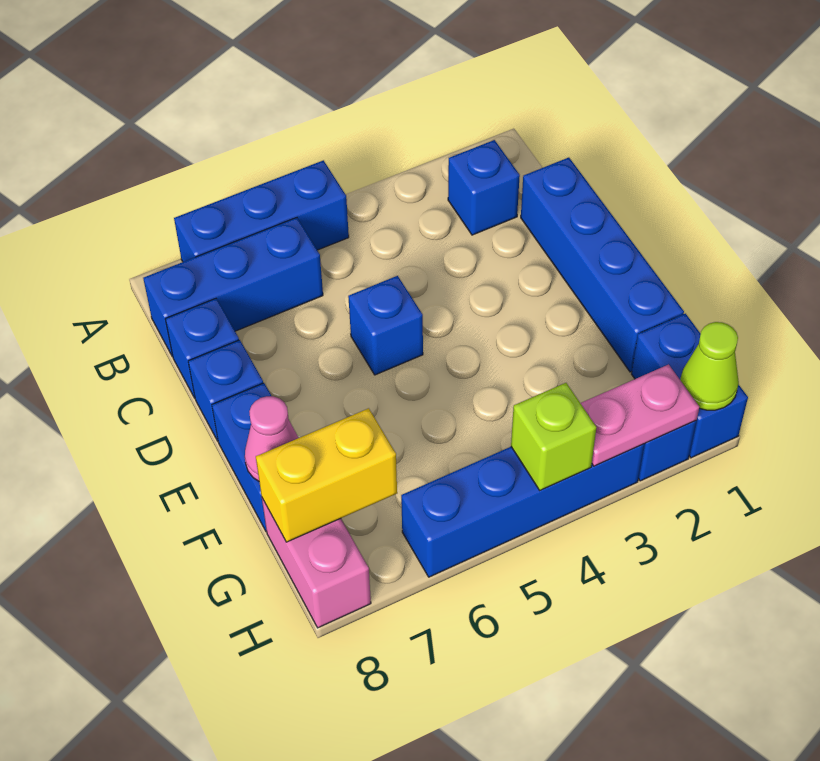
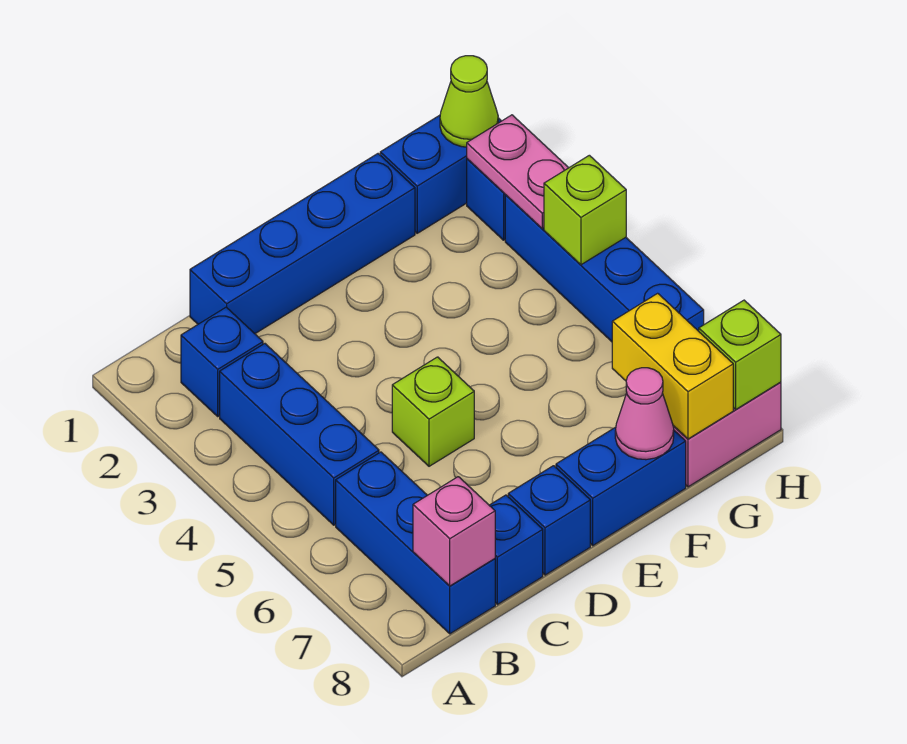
blue brick A5:A7 level 1 -> blue brick B3:B5 level 1
none -> pink brick B8 level 2
blue brick D5 level 1 -> lime brick D5 level 1
none -> lime brick H8 level 2

